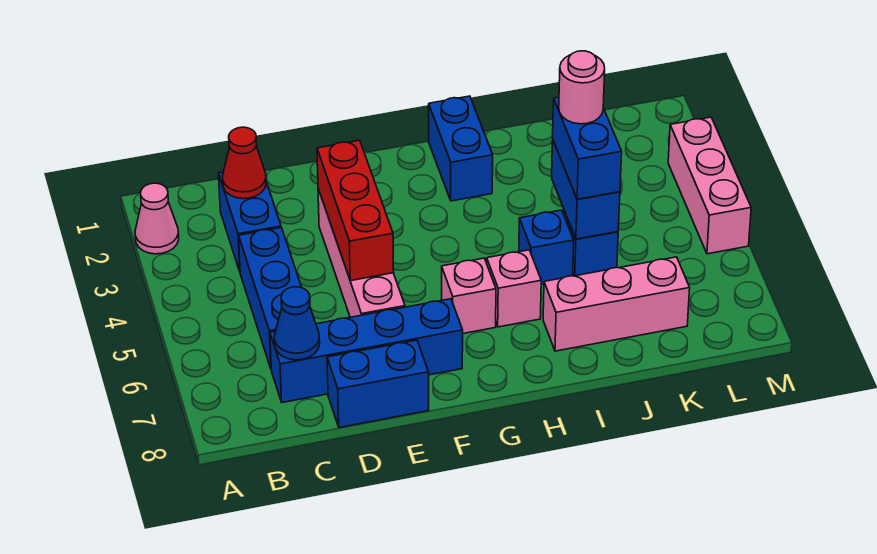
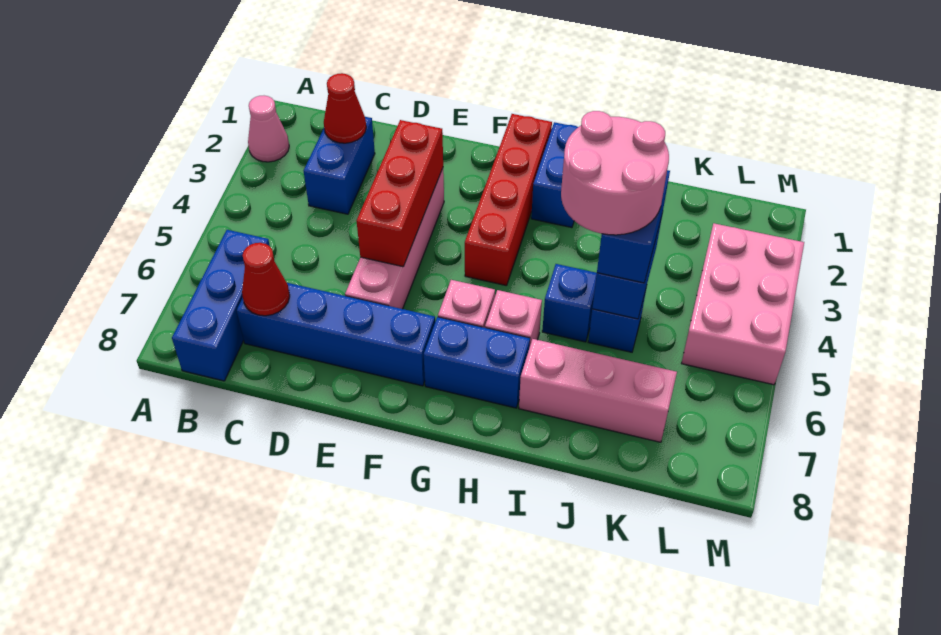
blue brick C4:C6 level 1 -> blue brick B6:B8 level 1
blue cone C7 level 2 -> red cone C7 level 2
blue brick D8:E8 level 1 -> blue brick G7:H7 level 1
none -> red brick G1:G4 level 1
pink round brick J4 level 4 -> pink round brick I4:J5 level 4
pink brick M3:M5 level 1 -> pink brick L3:M5 level 1

